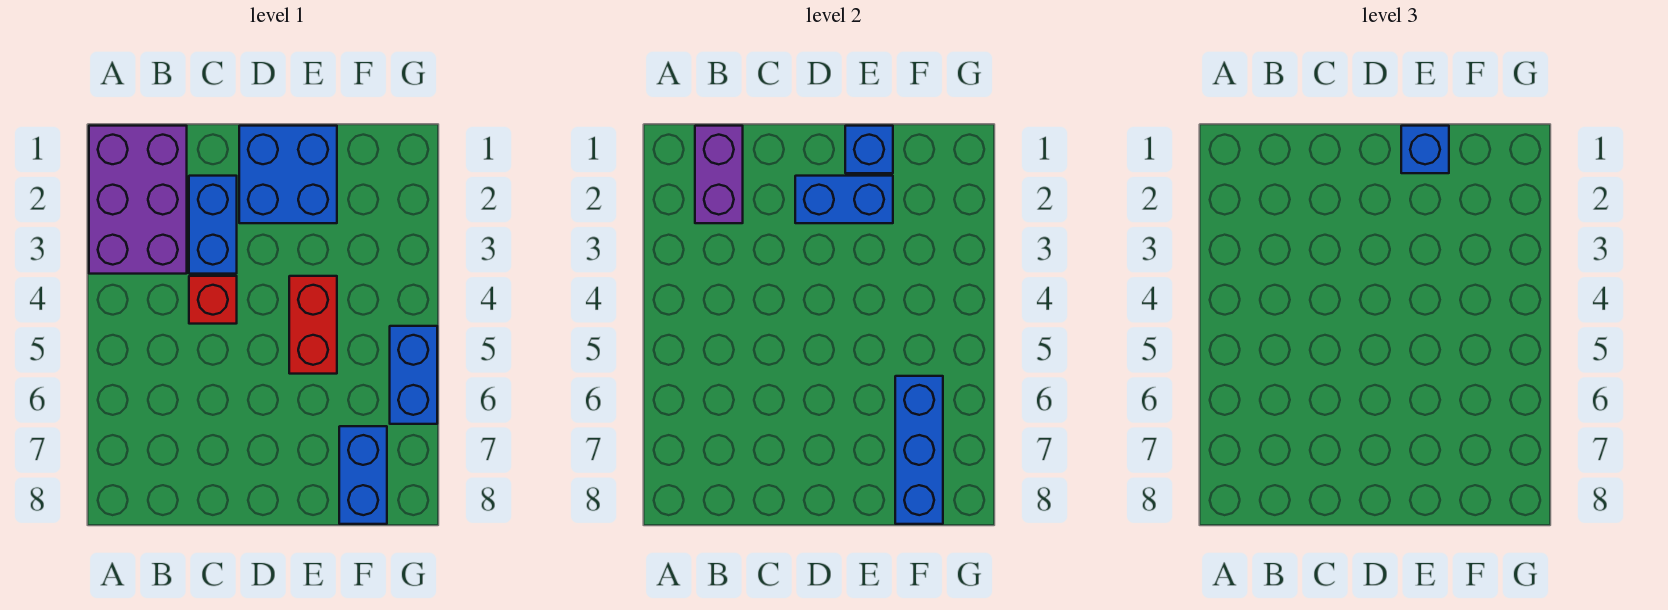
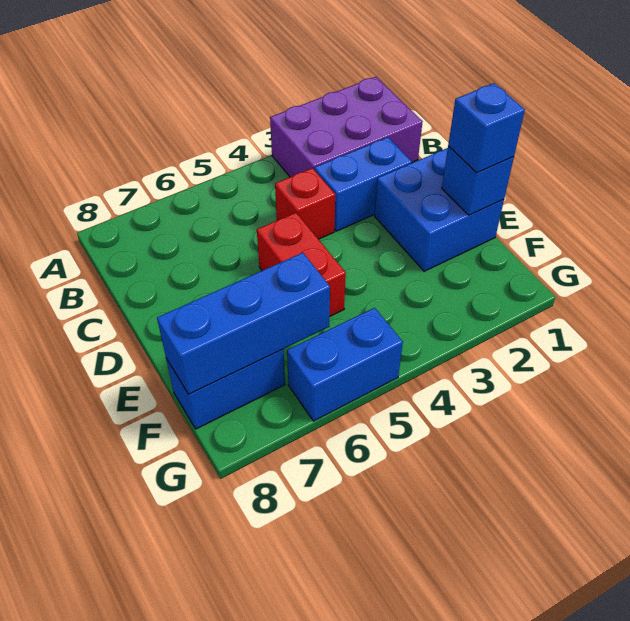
purple brick B1:B2 level 2 -> none
blue brick D2:E2 level 2 -> none
red brick E4:E5 level 1 -> red brick D5:E5 level 1

